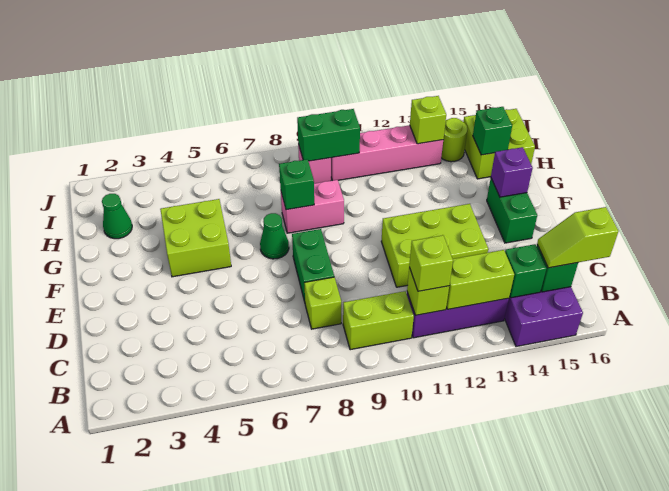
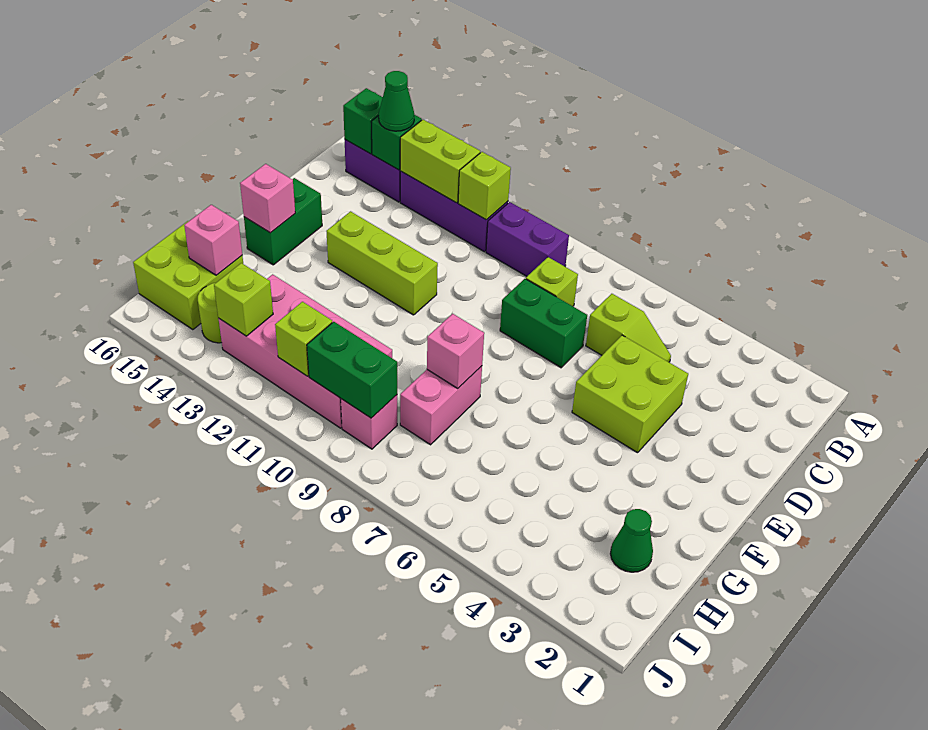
lime brick B9:B10 level 1 -> purple brick B9:B10 level 1
lime brick B11 level 3 -> lime brick I11 level 2
lime slope B15:B16 level 3 top 16 -> lime slope C5:C6 level 1 top 6
green brick D8:E8 level 1 -> green brick D7:D8 level 1
lime brick D11:E13 level 1 -> lime brick E11:E13 level 1
lime brick F4:G5 level 1 -> lime brick D4:E5 level 1
green cone F7 level 1 -> green cone B14 level 3
purple brick F15 level 2 -> pink brick F15 level 2
pink brick G8:G9 level 1 -> pink brick G8:H8 level 1
green brick G8 level 2 -> pink brick G8 level 2
green brick H15 level 2 -> pink brick H15 level 2
pink brick I10:I13 level 1 -> pink brick H10:I13 level 1

